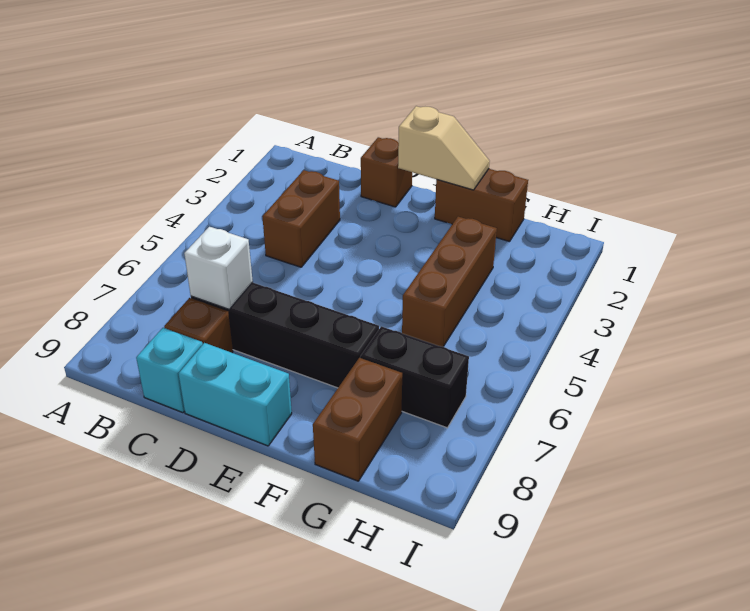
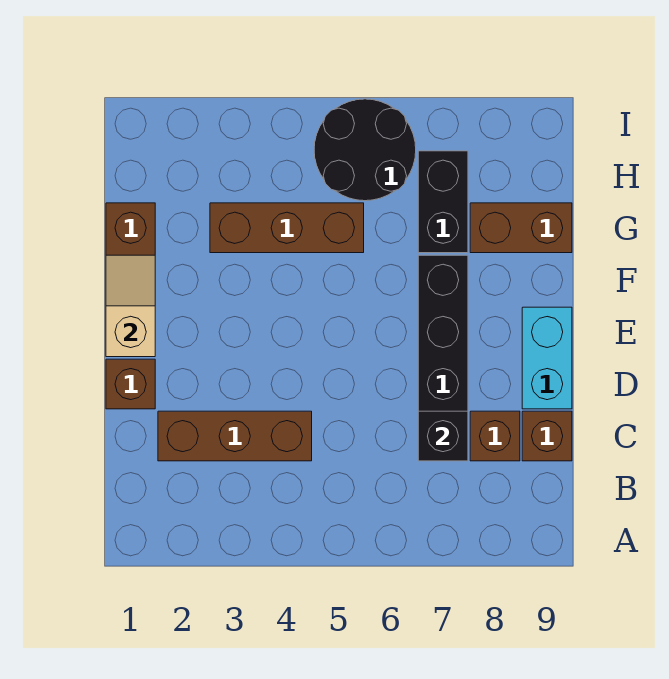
brown brick C3:C4 level 1 -> brown brick C2:C4 level 1
white brick C7 level 2 -> black brick C7 level 2
cyan brick C9 level 1 -> brown brick C9 level 1
none -> black round brick H5:I6 level 1

